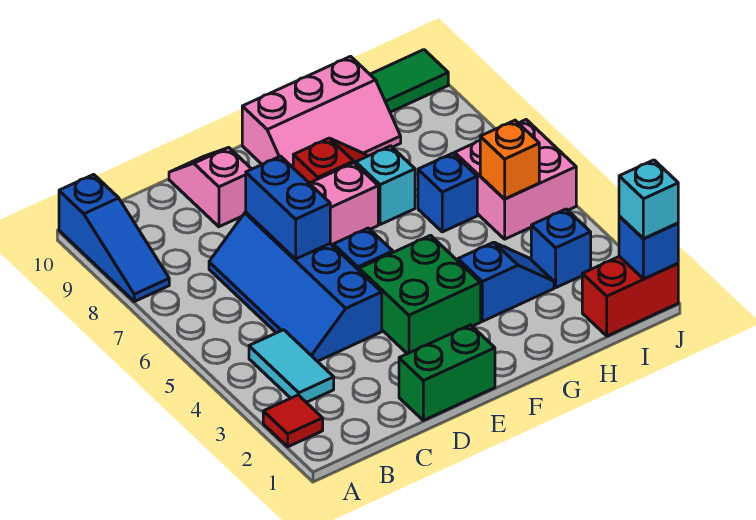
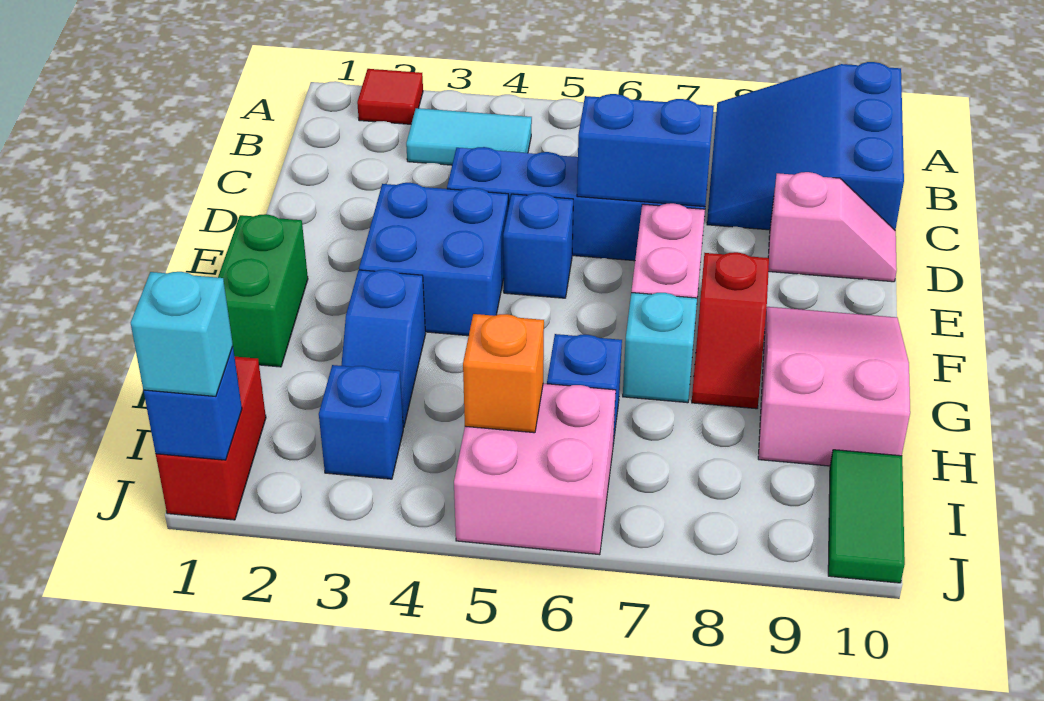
blue slope A8:A10 level 1 top 10 -> blue slope A8:C10 level 1 top 10
green brick D1:E1 level 1 -> green brick F1:G1 level 1
green brick E3:F4 level 1 -> blue brick E3:F4 level 1
pink slope F9:H10 level 1 top 10 -> pink slope F9:H10 level 1 top H

